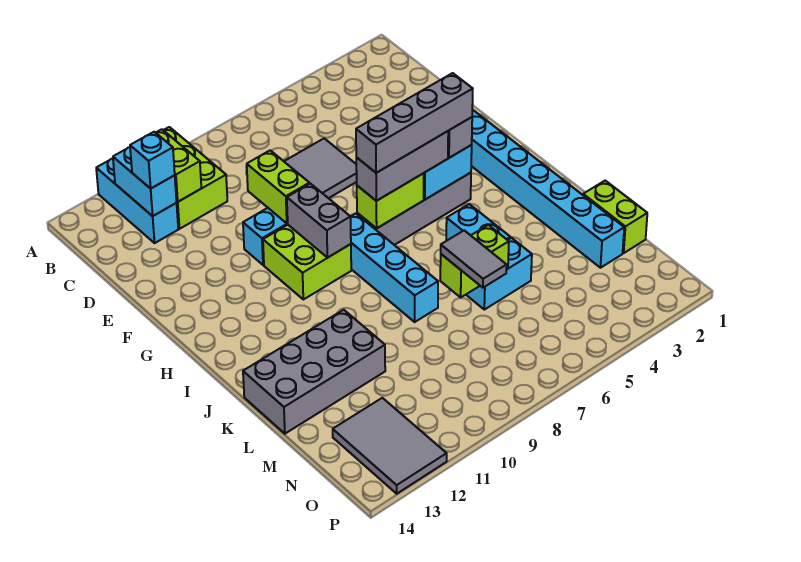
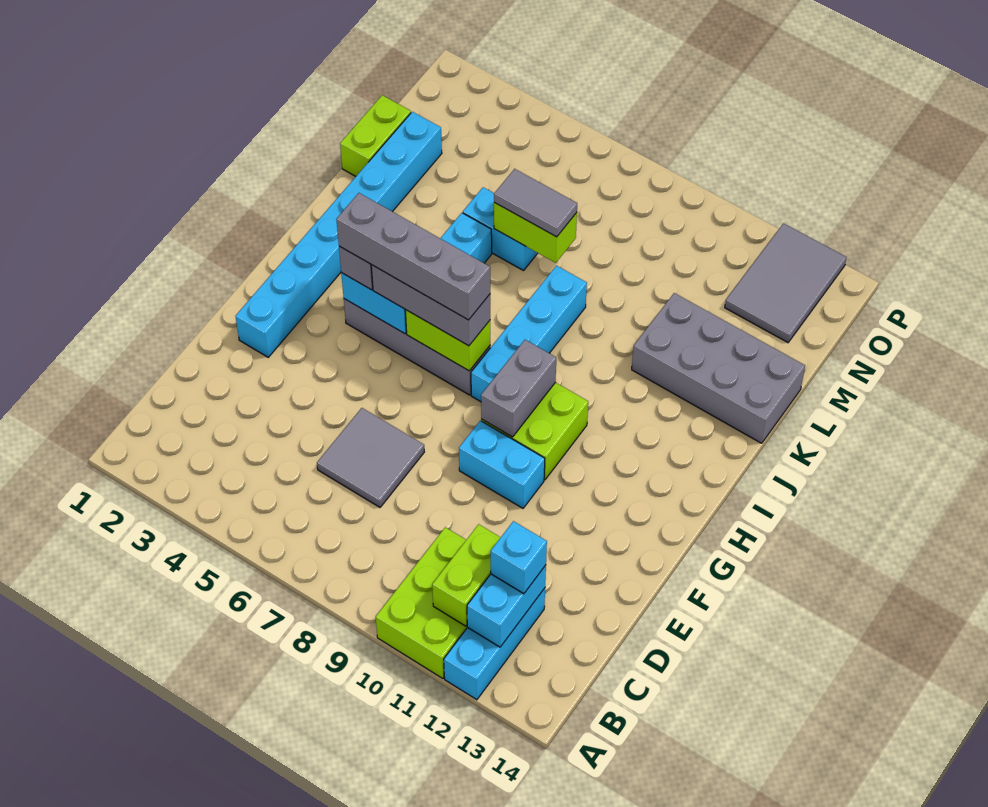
lime brick E9:F9 level 2 -> none
grey tile L7:M7 level 3 -> grey tile L6:L7 level 3

